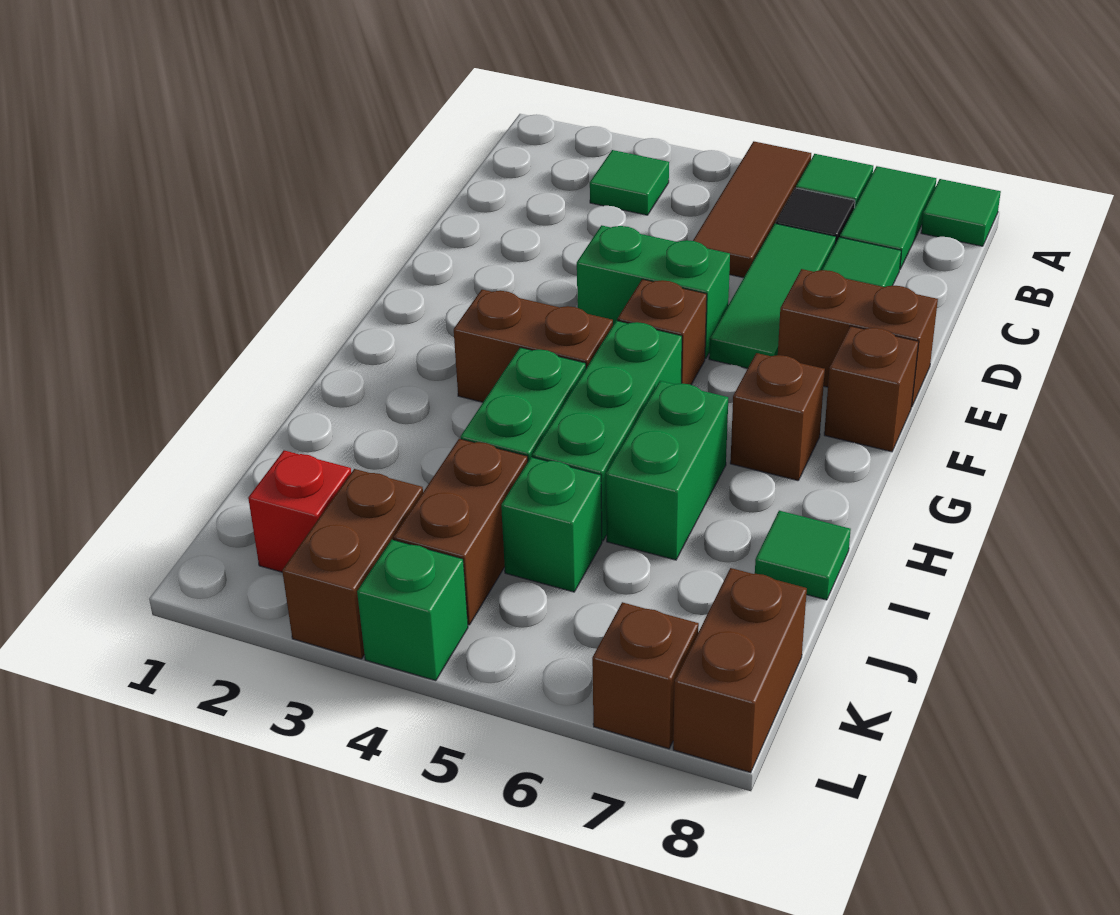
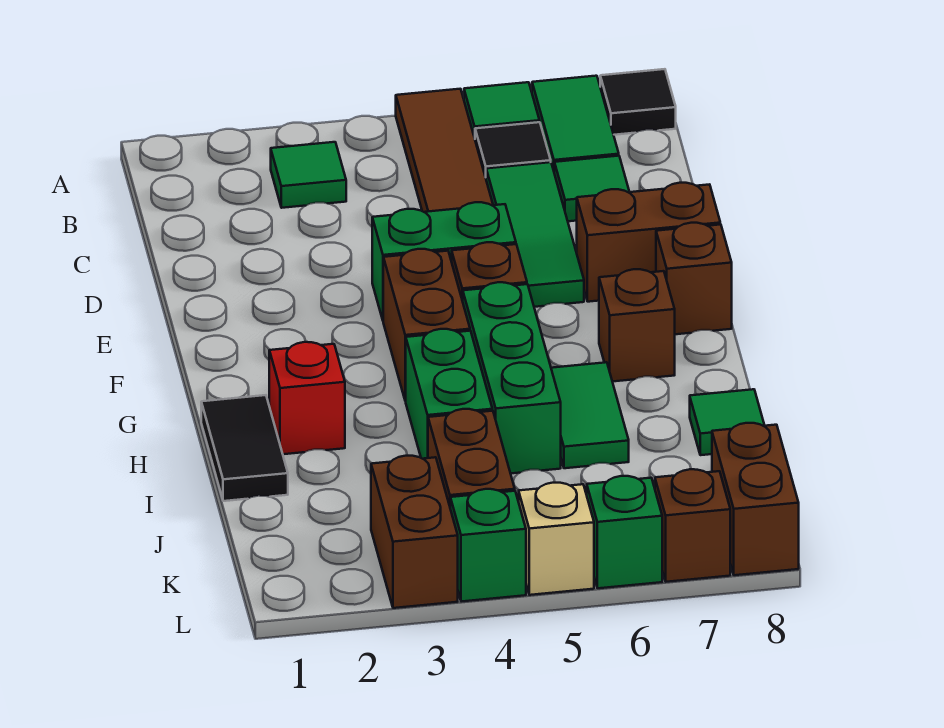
green tile A8 level 1 -> black tile A8 level 1
brown brick G3:G4 level 1 -> brown brick F4:G4 level 1
none -> black tile H1:I1 level 1
green brick H6:I6 level 1 -> green tile H6:I6 level 1
green brick J5 level 1 -> green brick L6 level 1
red brick K2 level 1 -> red brick H2 level 1
none -> tan brick L5 level 1

